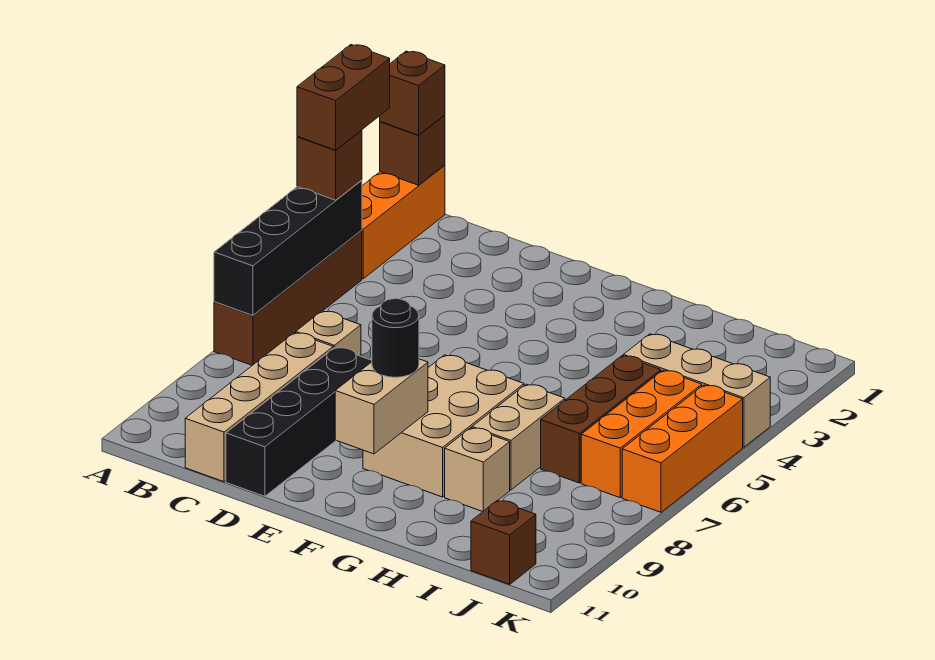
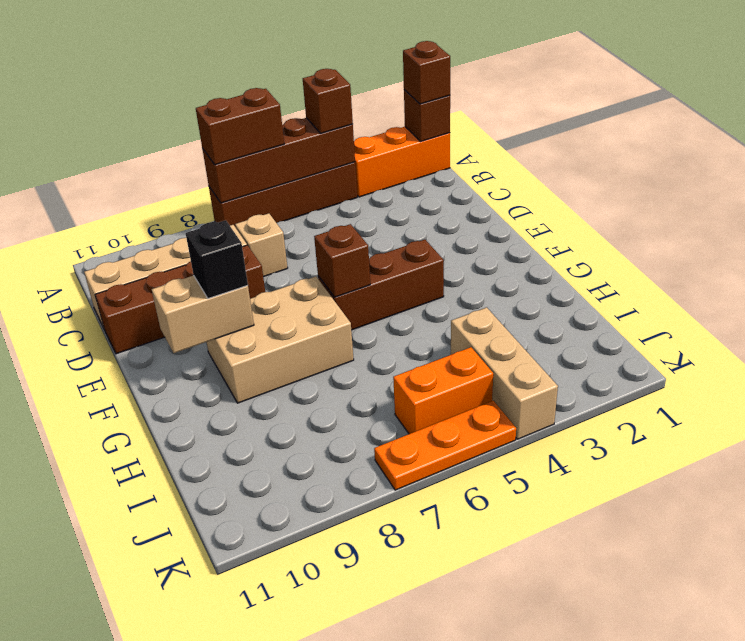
brown brick A3:A4 level 4 -> brown brick A6:A7 level 3
black brick A4:A7 level 2 -> brown brick A4:A7 level 2
black brick D8:D11 level 1 -> brown brick D8:D11 level 1
black round brick F9 level 3 -> black brick F9 level 3
tan brick H7:H8 level 1 -> none
tan brick H9 level 1 -> none
brown brick I5:I7 level 1 -> brown brick F4:F6 level 1
orange brick J5:J7 level 1 -> orange brick J5:J6 level 1
brown brick J11 level 1 -> brown brick F6 level 2
orange brick K5:K7 level 1 -> orange plate K5:K7 level 1

